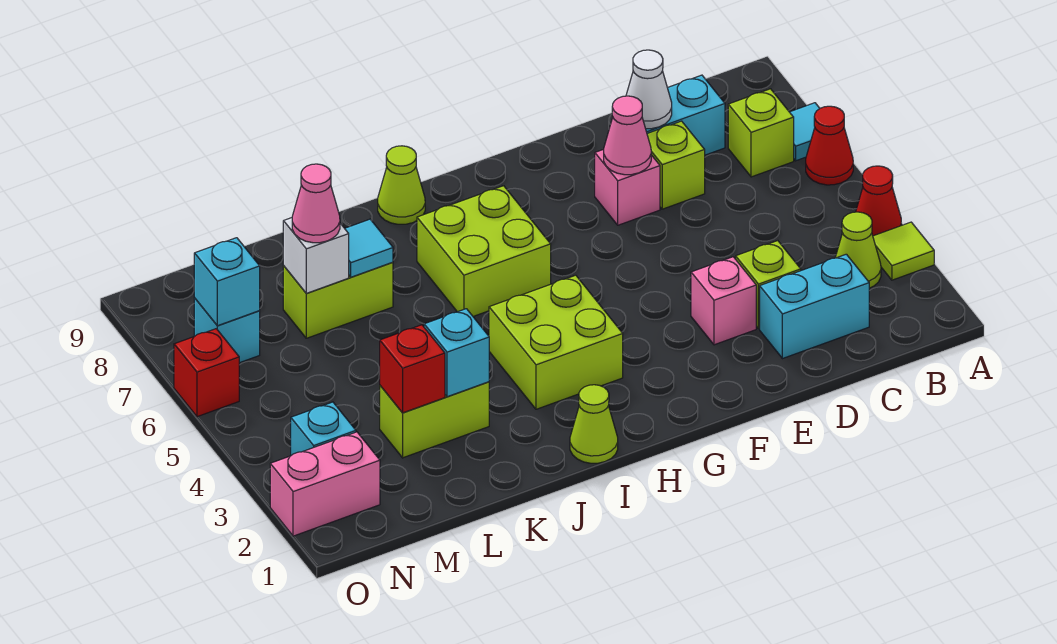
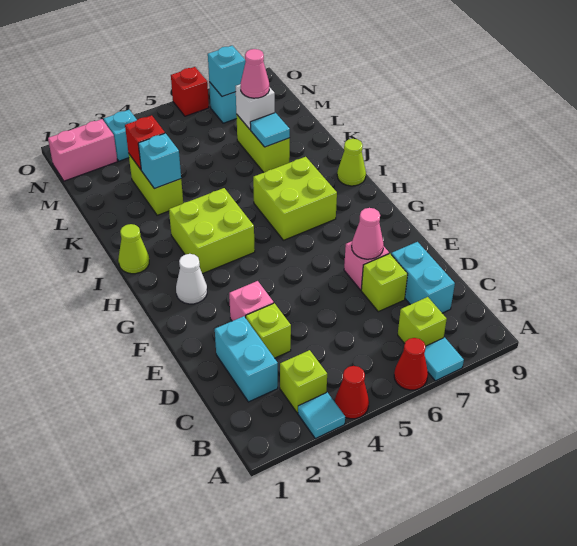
lime tile A3 level 1 -> cyan tile A3 level 1
lime cone B3 level 1 -> lime brick B3 level 1
white cone D8 level 2 -> white cone G2 level 1
pink brick N2:O2 level 1 -> pink brick N1:N2 level 1

